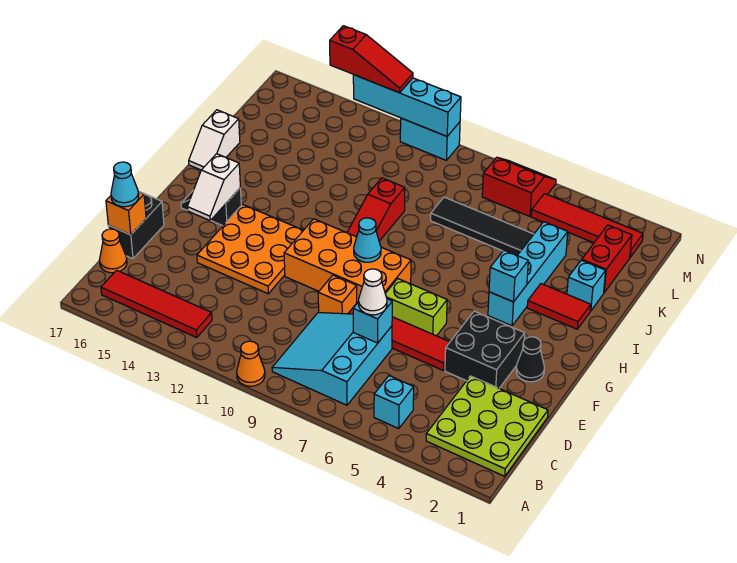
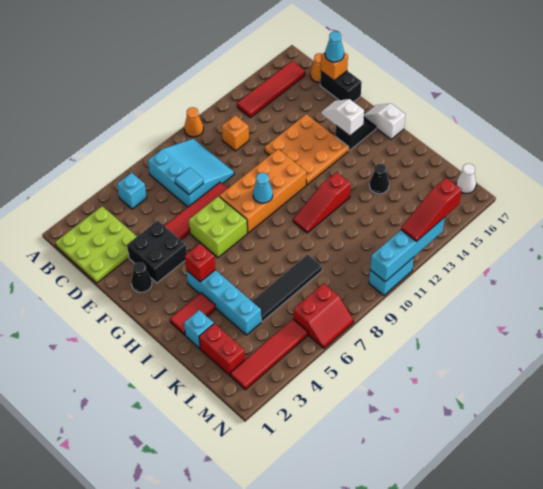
cyan brick D7 level 2 -> cyan tile D7 level 2
white cone D7 level 3 -> white cone M17 level 1
orange brick E9 level 1 -> orange brick C11 level 1
lime brick F6:F7 level 1 -> lime brick F6:G7 level 1
cyan brick H4 level 2 -> red brick H4 level 2
red slope H10:J10 level 1 top J -> red slope I10:I12 level 1 top 12
white slope I17:J17 level 1 top J -> white slope G17:H17 level 1 top H
none -> black cone J14 level 1

